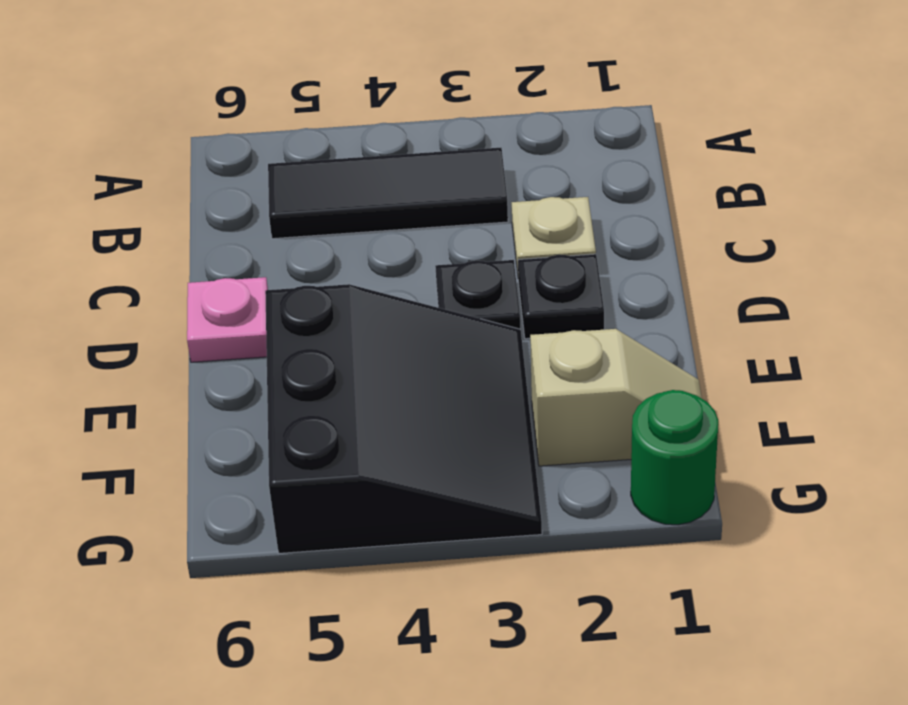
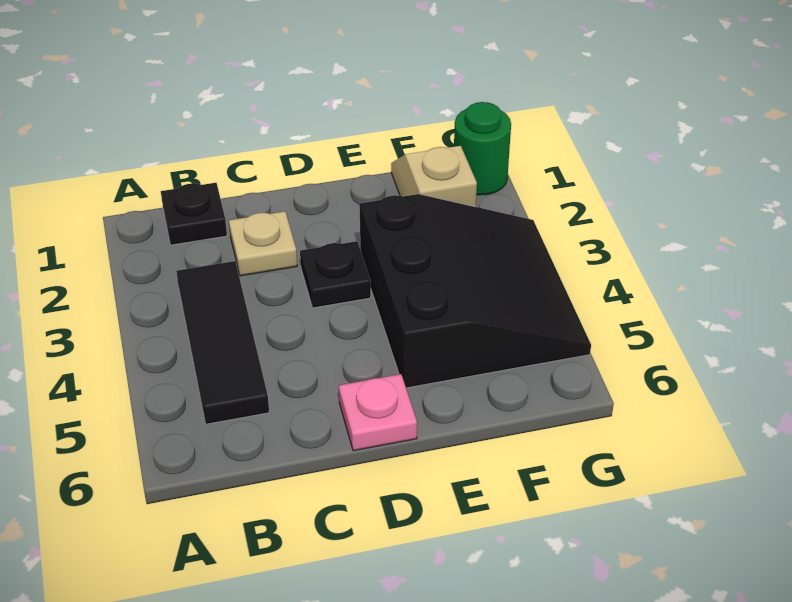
black plate D2 level 1 -> black plate B1 level 1
black slope E3:G5 level 1 top 5 -> black slope E3:G5 level 1 top E

